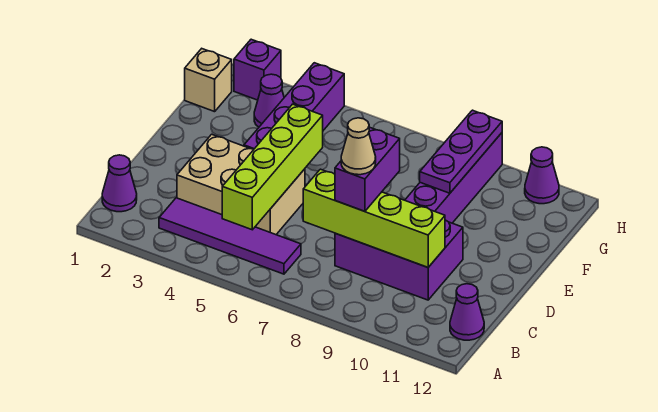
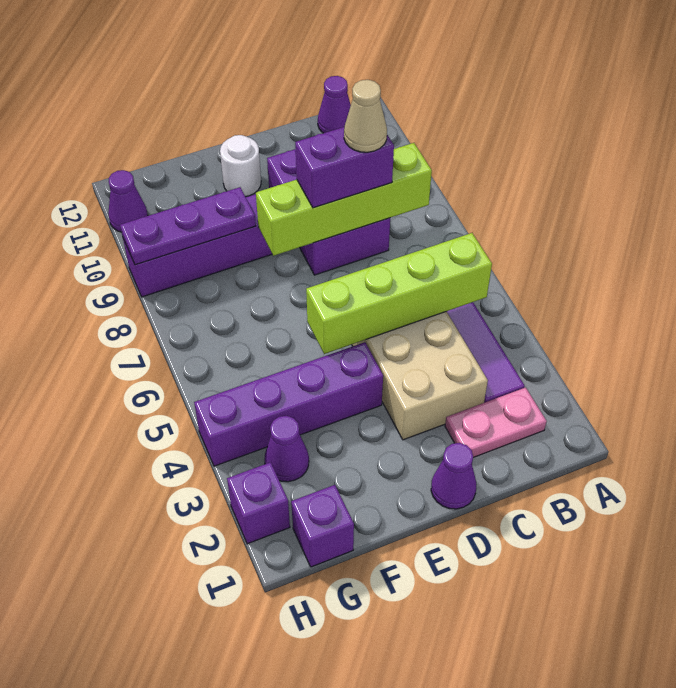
purple cone B1 level 1 -> purple cone D1 level 1
none -> pink plate B2:C2 level 1
lime brick C7:C10 level 2 -> lime brick B8:E8 level 2
none -> white round brick E11 level 1
tan brick G1 level 1 -> purple brick G1 level 1

